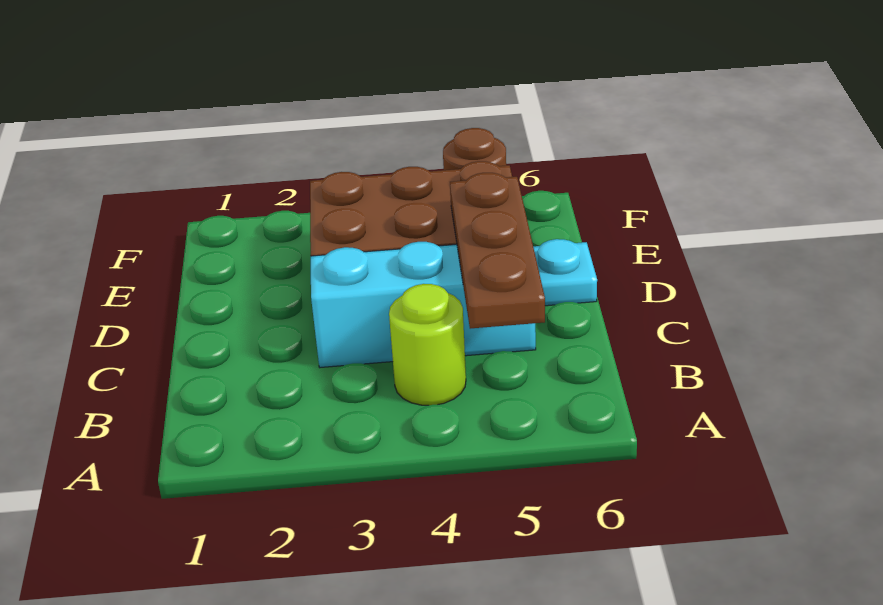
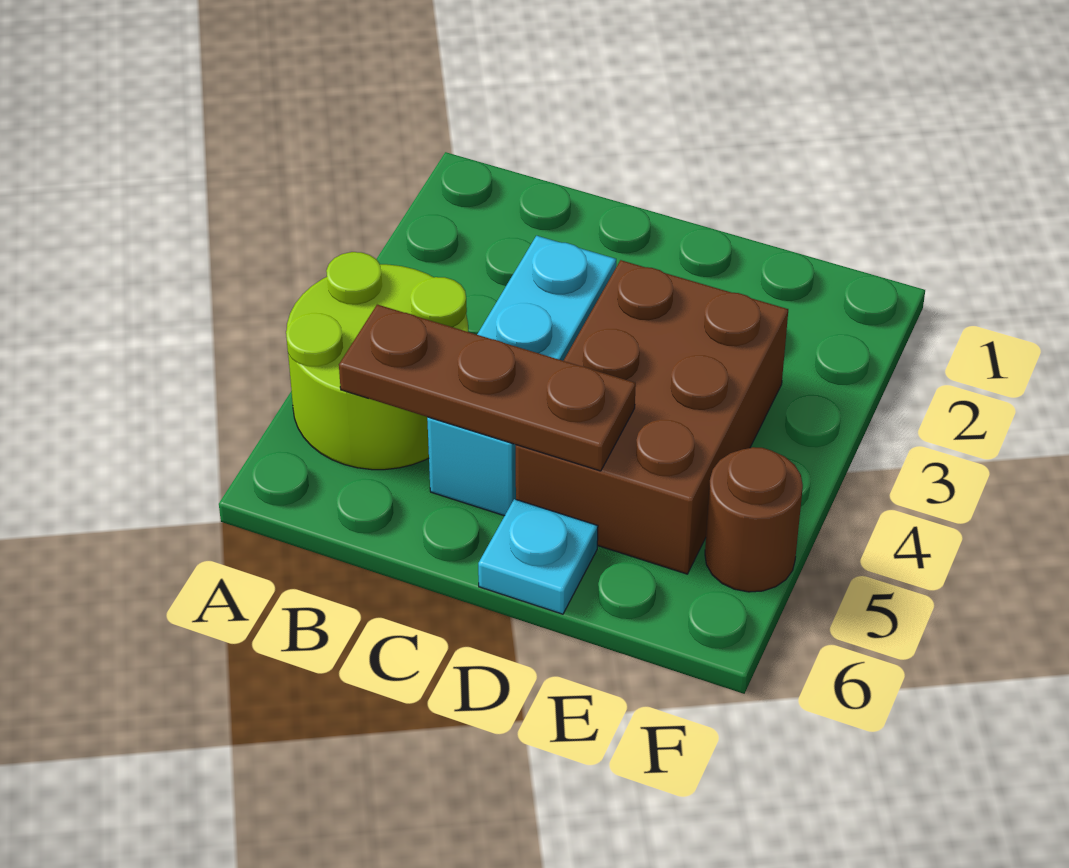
lime round brick B4 level 1 -> lime round brick A4:B5 level 1

